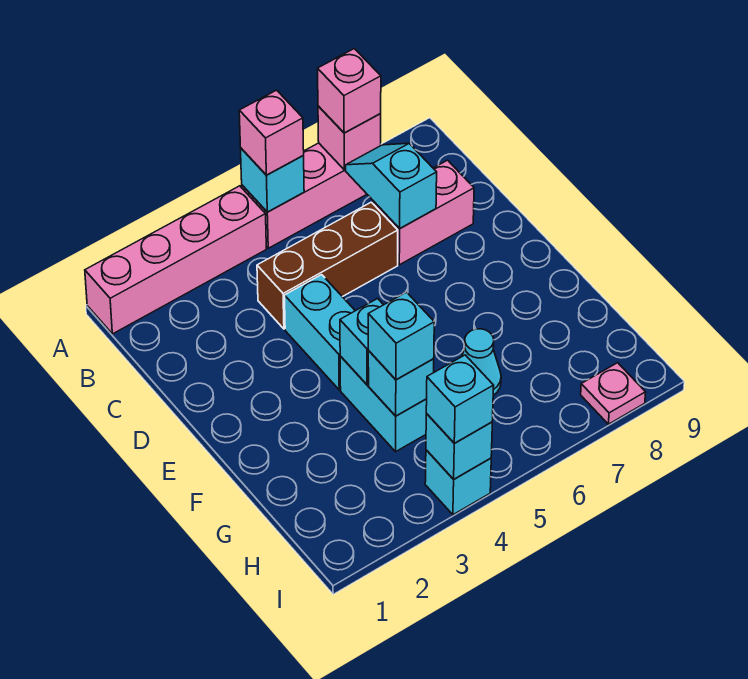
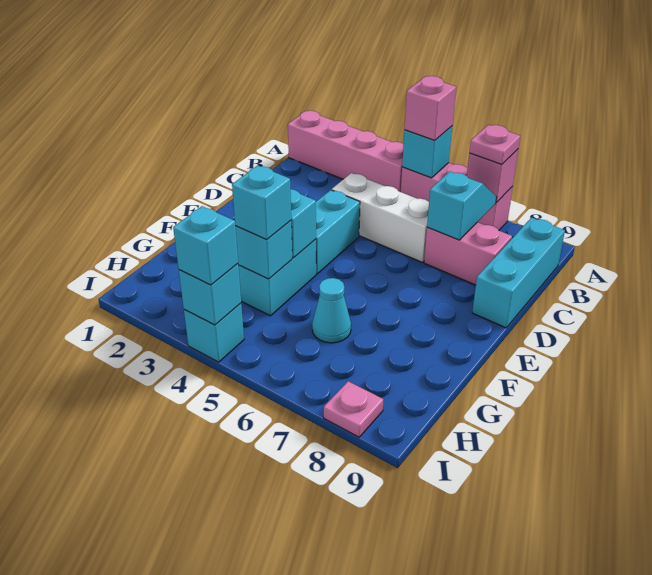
pink brick A7 level 3 -> pink plate A7 level 3
none -> cyan brick B9:D9 level 1
brown brick C4:C6 level 1 -> white brick C4:C6 level 1

